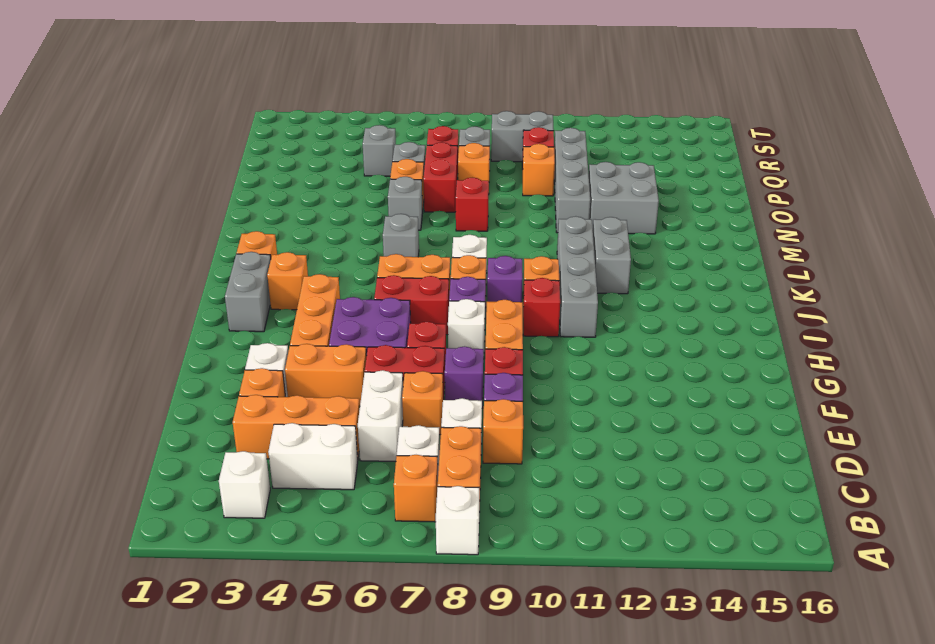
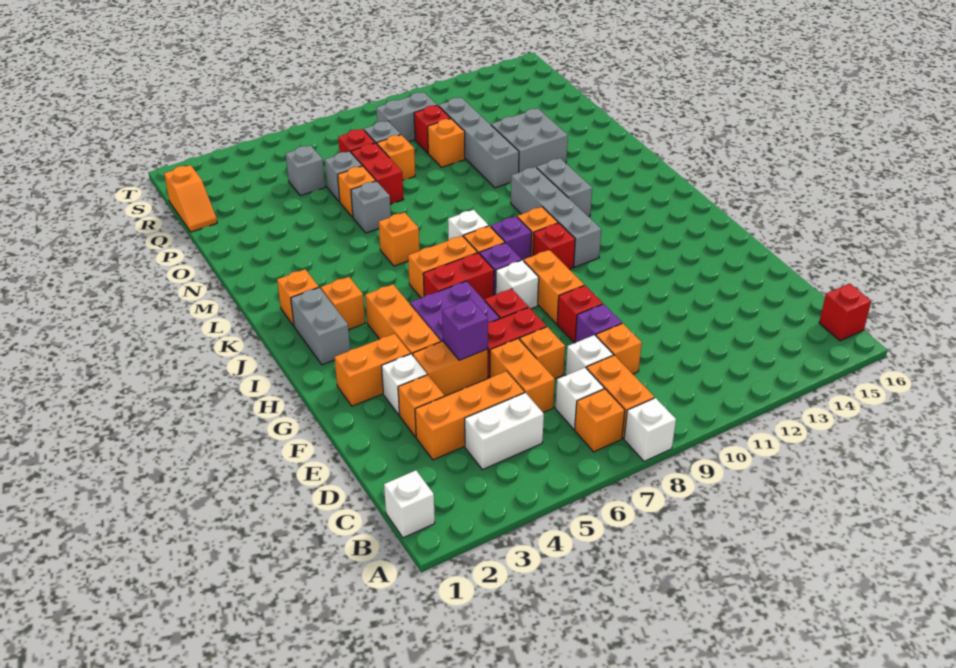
white brick B3 level 1 -> white brick B1 level 1
white brick D6:E6 level 1 -> orange brick D6:E6 level 1
purple brick F8 level 1 -> purple brick F5 level 2
none -> orange brick G2:G3 level 1
grey brick L6 level 1 -> orange brick L6 level 1
red brick N8 level 1 -> red brick B16 level 1
none -> orange slope Q1:R1 level 1 top R

